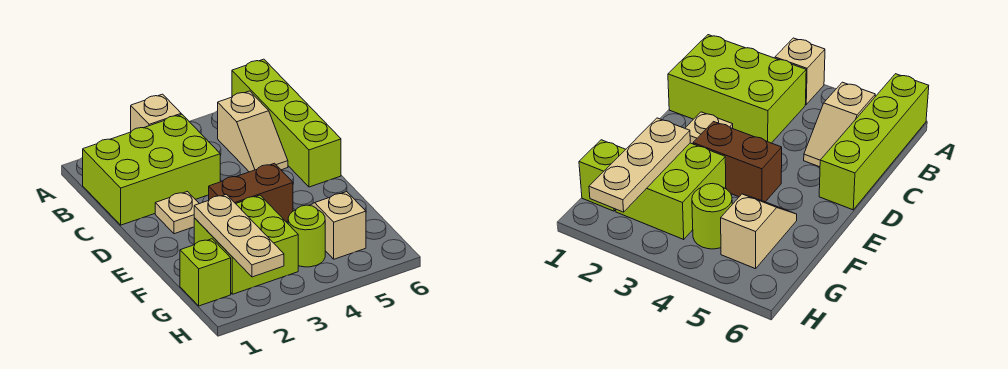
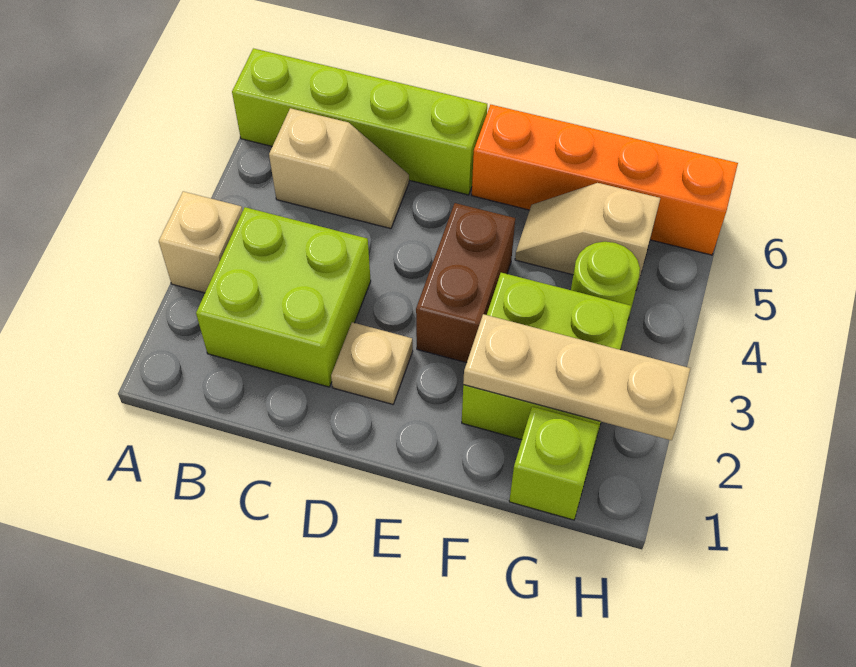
lime brick B1:C3 level 1 -> lime brick B2:C3 level 1
none -> orange brick E6:H6 level 1

